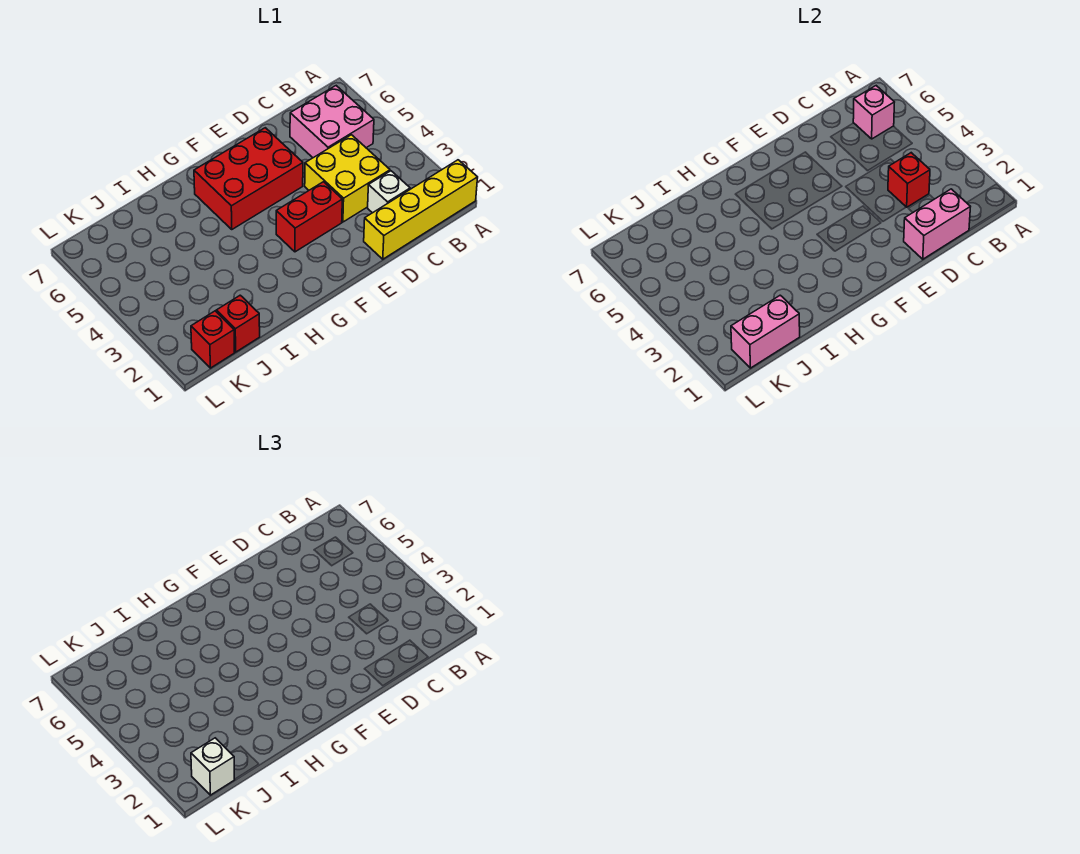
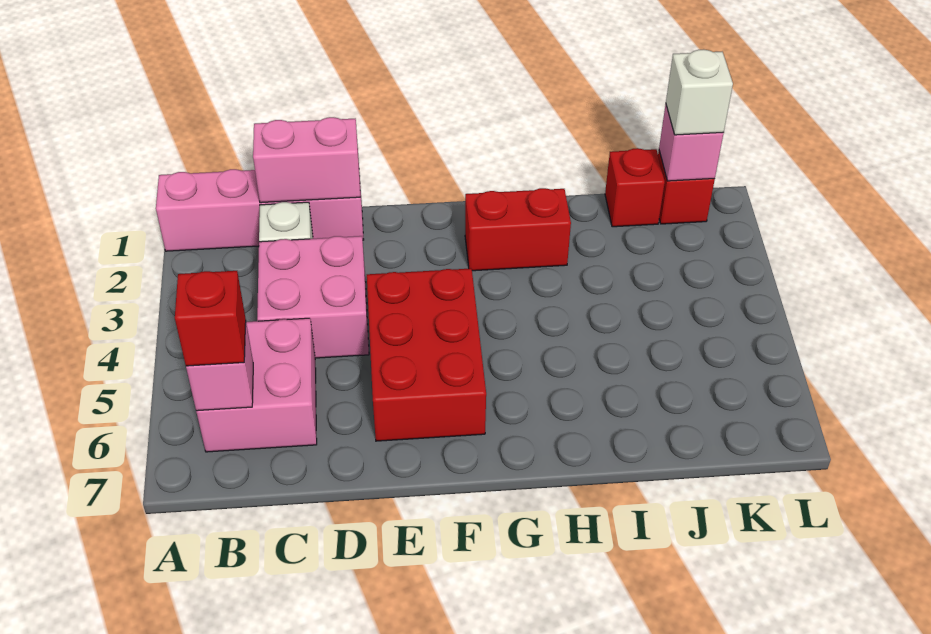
yellow brick A1:D1 level 1 -> pink brick A1:D1 level 1
yellow brick C3:D4 level 1 -> pink brick C3:D4 level 1
red brick C3 level 2 -> red brick B6 level 3
red brick E3:F3 level 1 -> red brick G2:H2 level 1
red brick E5:G6 level 1 -> red brick E4:F6 level 1
pink brick J1:K1 level 2 -> pink brick K1 level 2

